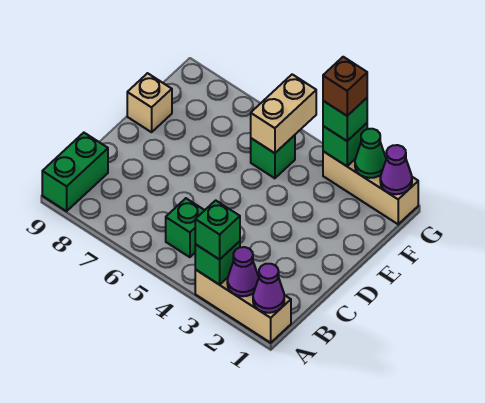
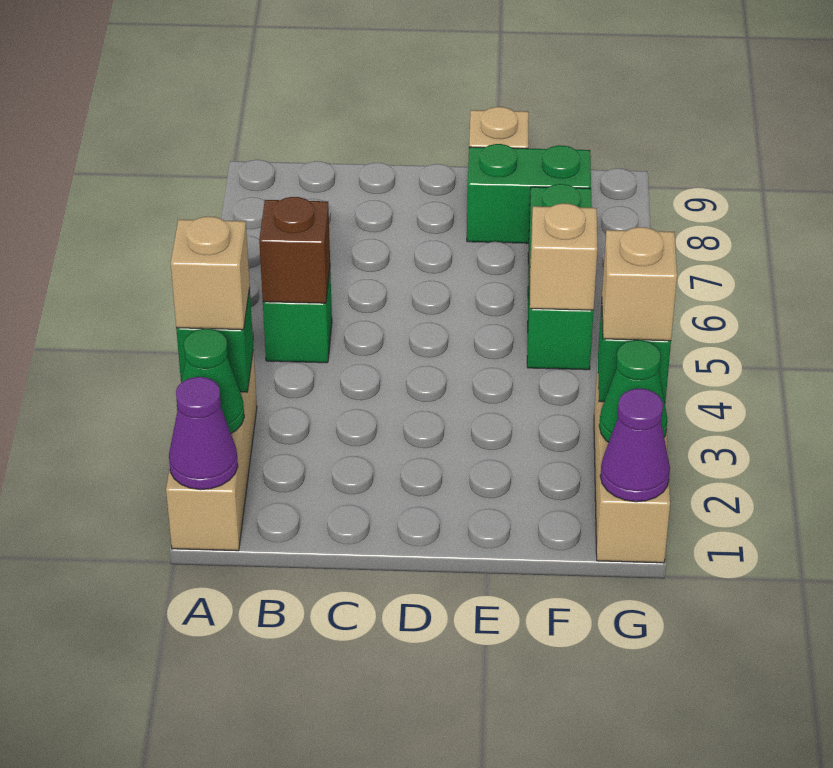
purple cone A2 level 2 -> green cone A2 level 2
green brick A3 level 3 -> tan brick A3 level 3
green brick A9:B9 level 1 -> green brick E8:F8 level 1
green brick F5 level 1 -> green brick F5:F7 level 1
tan brick F5:G5 level 2 -> tan brick F5 level 2
green brick G3 level 3 -> tan brick G3 level 3
brown brick G3 level 4 -> brown brick B5 level 2

